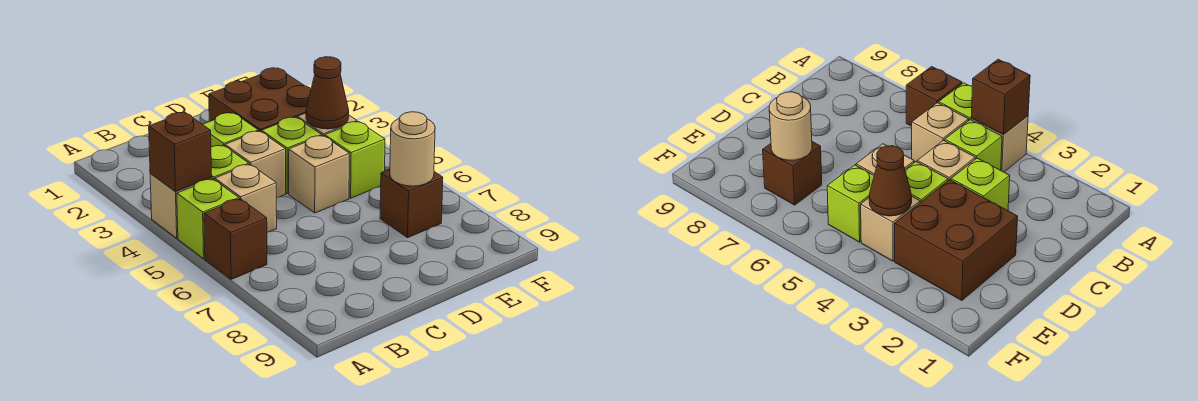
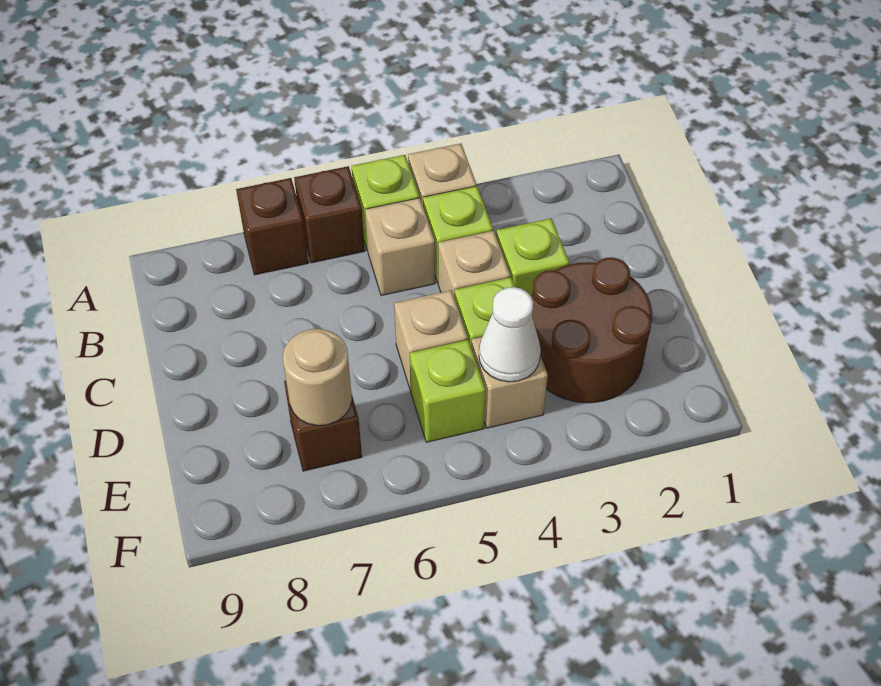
brown brick A4 level 2 -> brown brick A7 level 1
brown brick D2:E3 level 1 -> brown round brick D2:E3 level 1
brown cone E4 level 2 -> white cone E4 level 2

